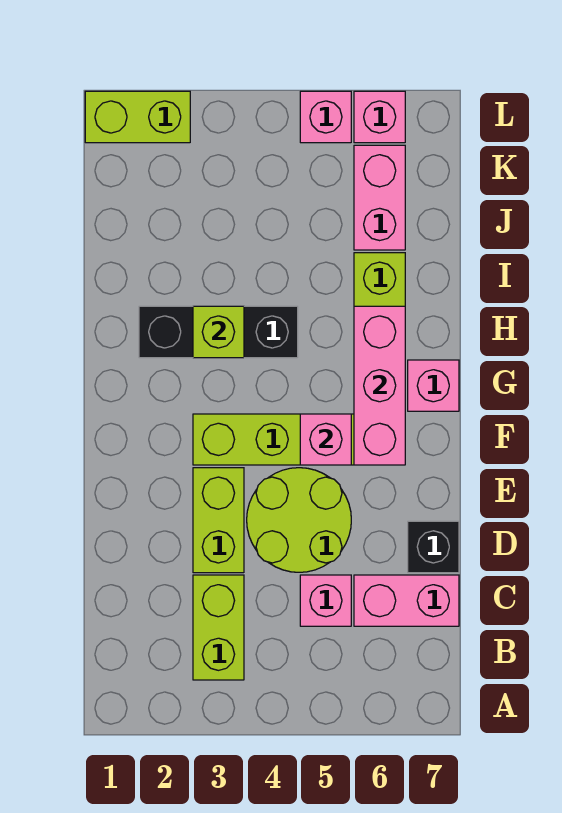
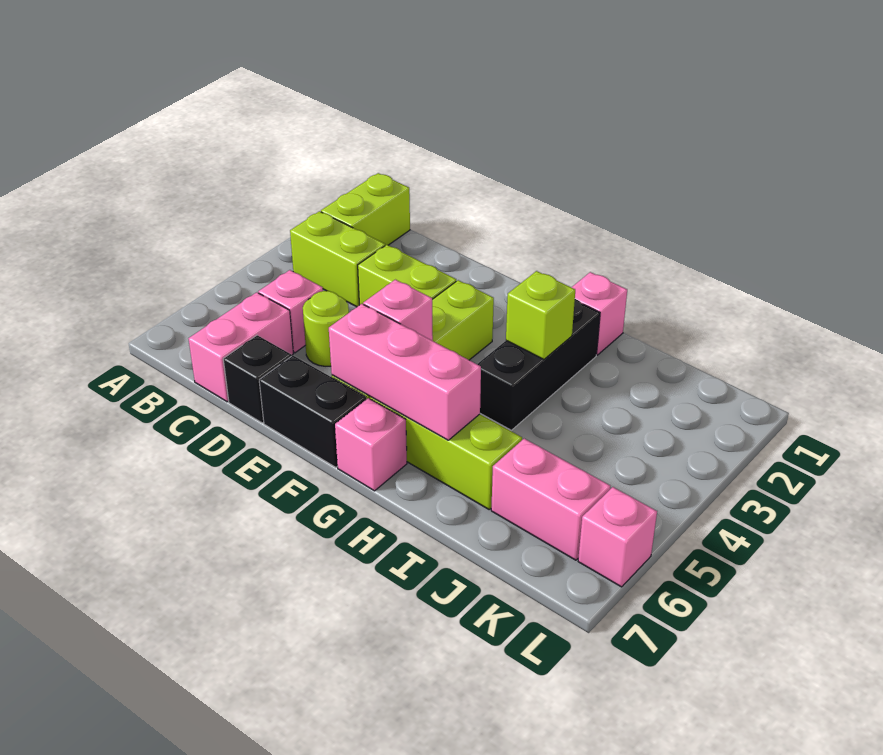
lime round brick D4:E5 level 1 -> lime round brick D5 level 1
none -> black brick E7:F7 level 1
lime brick L1:L2 level 1 -> lime brick B1:B2 level 1
pink brick L5 level 1 -> pink brick H1 level 1

